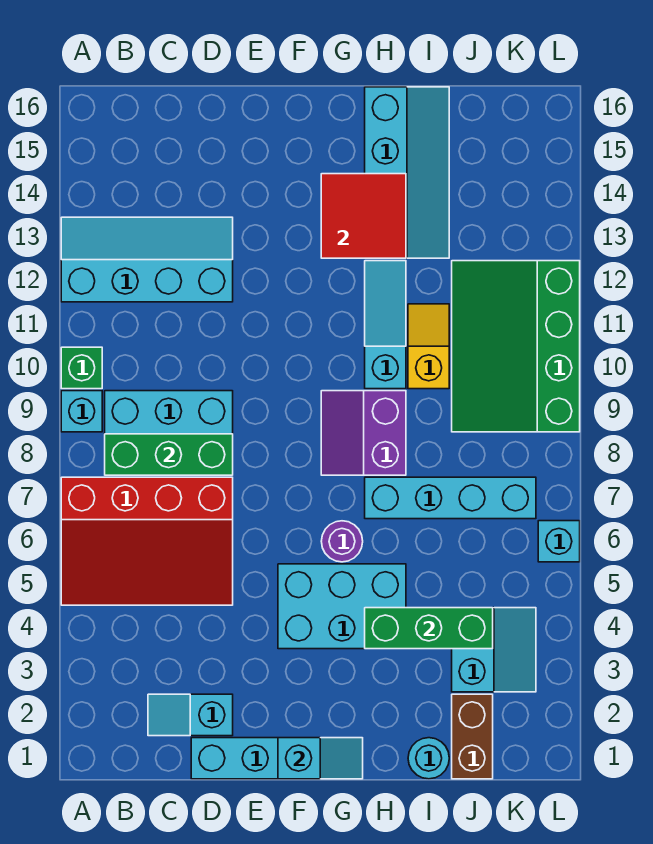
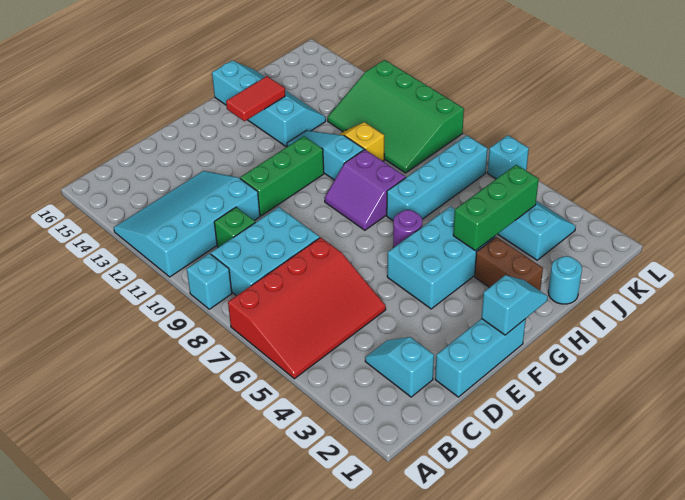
green brick A10 level 1 -> green brick C10 level 1
cyan slope A12:D13 level 1 top 12 -> cyan slope A11:D13 level 1 top 11
green brick B8:D8 level 2 -> green brick E11:G11 level 1
cyan slope C2:D2 level 1 top D -> cyan slope C2:C3 level 1 top 2
red tile G13:H14 level 2 -> red tile G14:H14 level 2
brown brick J1:J2 level 1 -> brown brick H2:H3 level 1

